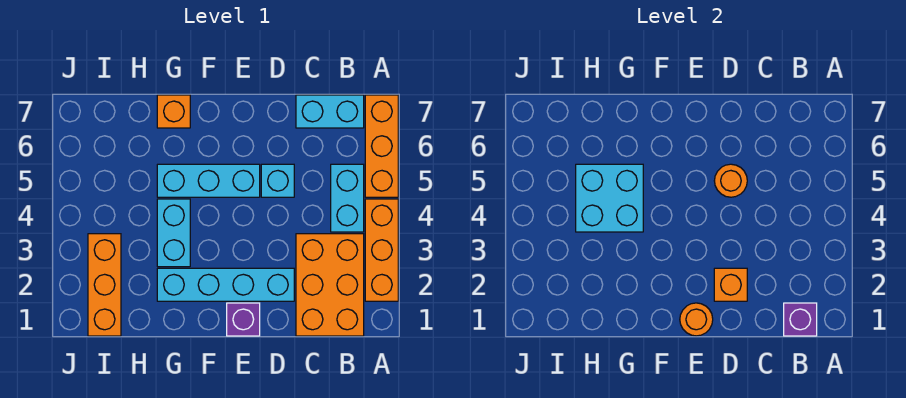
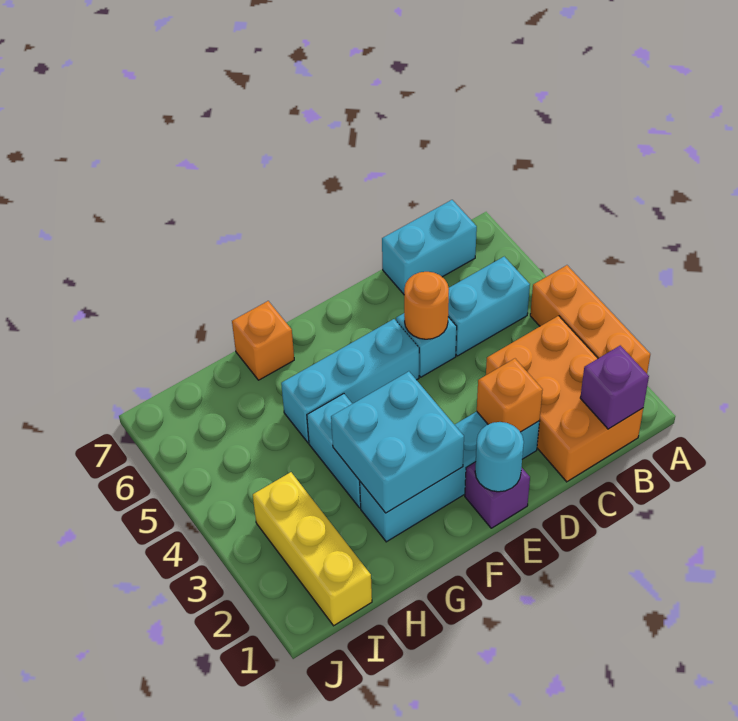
orange brick A5:A7 level 1 -> none
cyan brick B4:B5 level 1 -> cyan brick B5:C5 level 1
orange round brick E1 level 2 -> cyan round brick E1 level 2
cyan brick G4:H5 level 2 -> cyan brick F2:G3 level 2
orange brick I1:I3 level 1 -> yellow brick I1:I3 level 1

